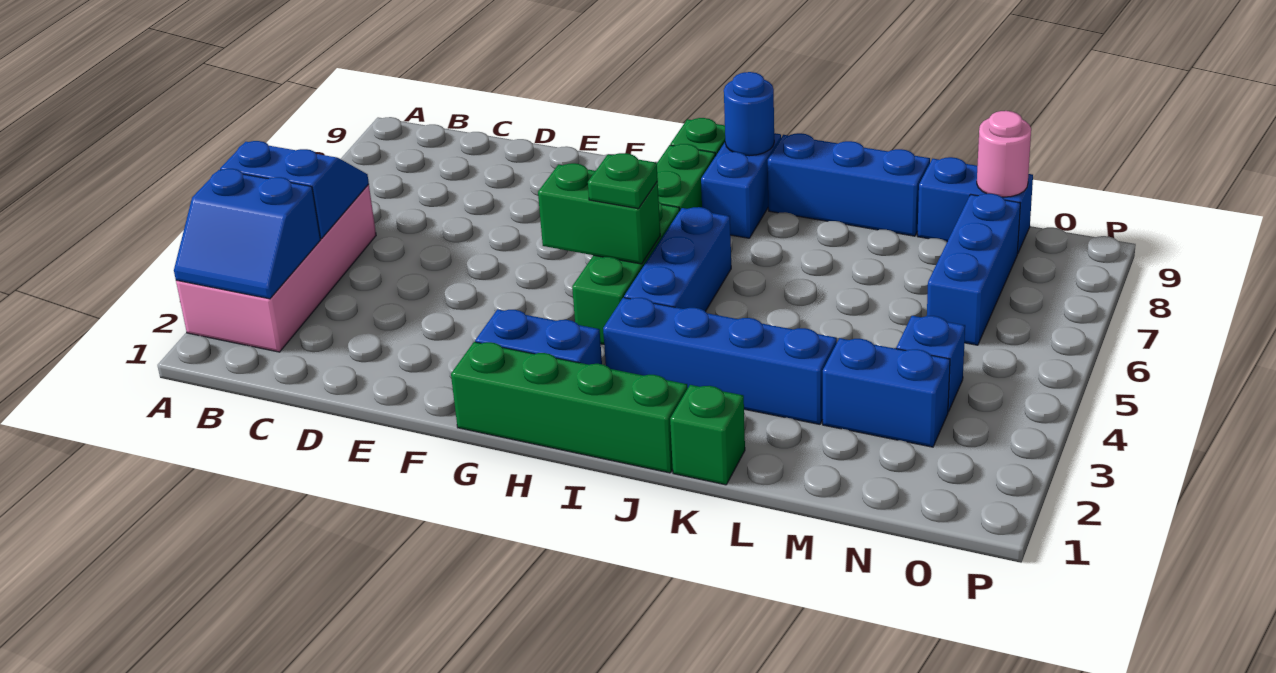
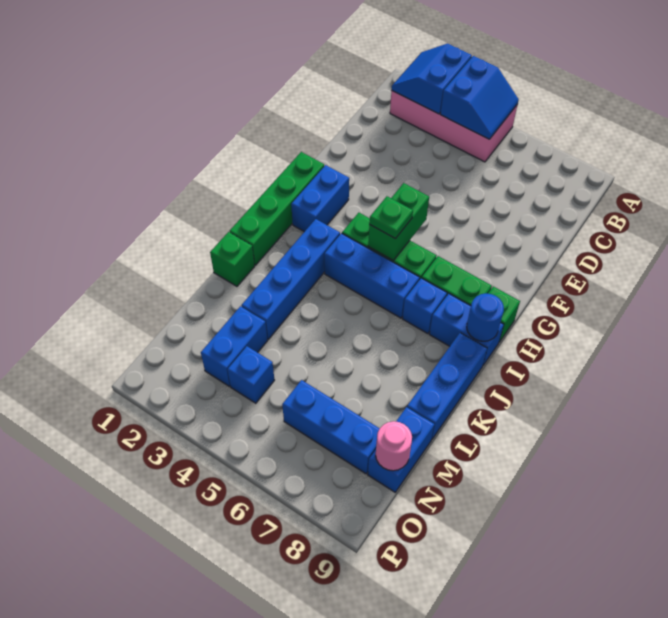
none -> blue brick I7 level 1

